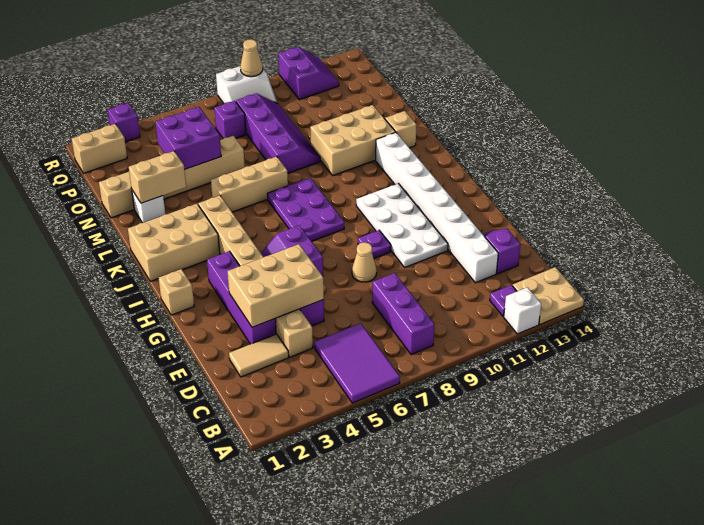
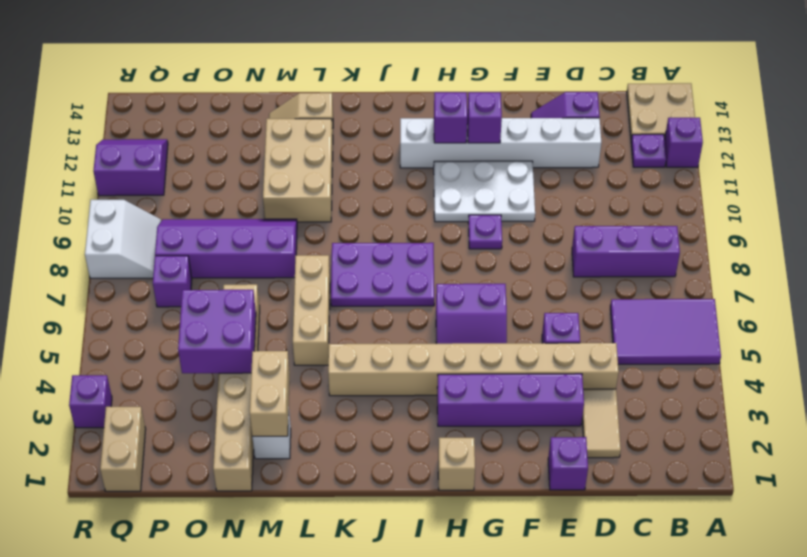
white brick A12 level 1 -> purple brick A12 level 1
white brick D12:K12 level 1 -> white brick D12:I12 level 1
none -> purple brick E1 level 1
tan brick E3:F5 level 2 -> none
tan cone F8 level 1 -> none
white plate F10:I11 level 1 -> white plate F10:H11 level 1
none -> purple brick G12 level 2
none -> purple brick H12 level 2
tan brick J1:K3 level 1 -> none
tan cone R9 level 2 -> none

